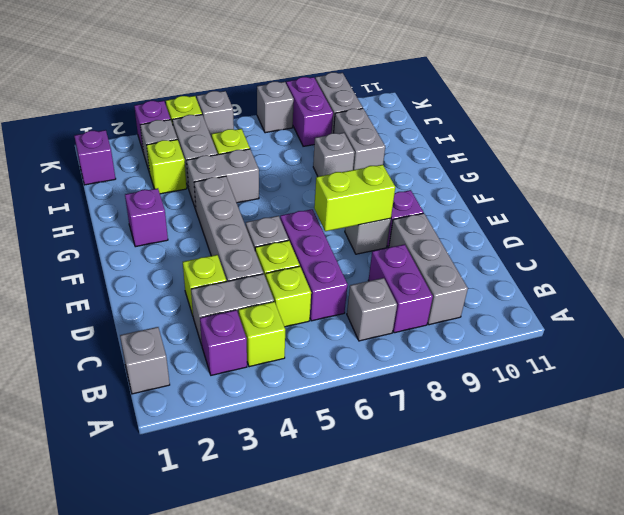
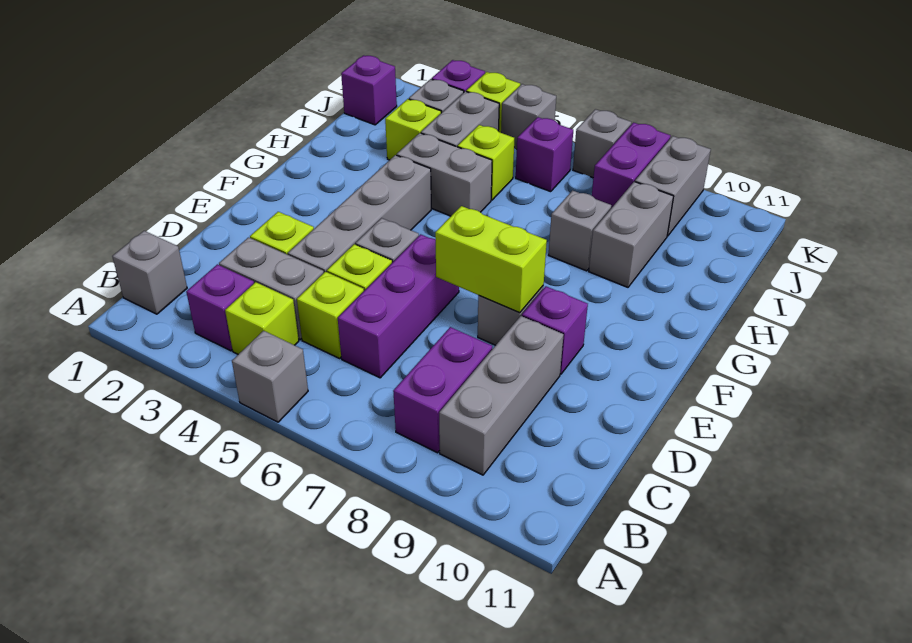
grey brick B7 level 1 -> grey brick A5 level 1
purple brick G2 level 1 -> purple brick J6 level 1

